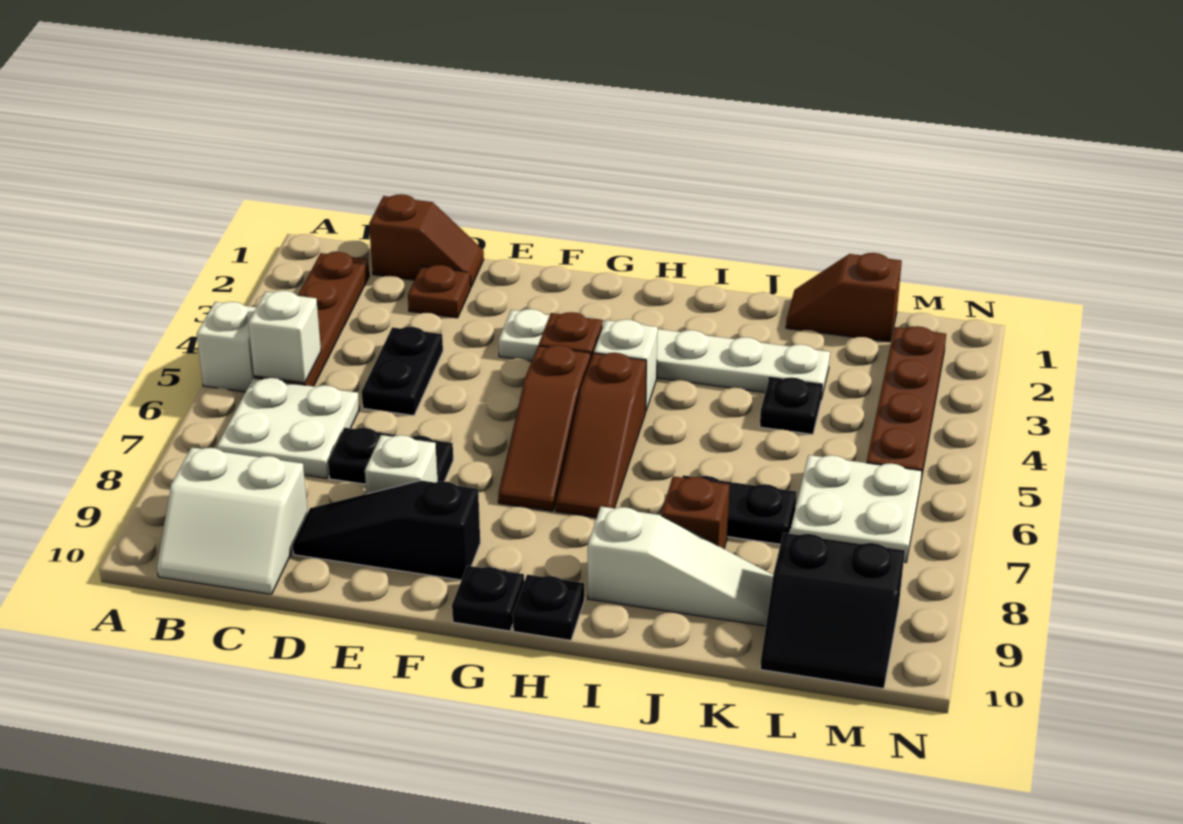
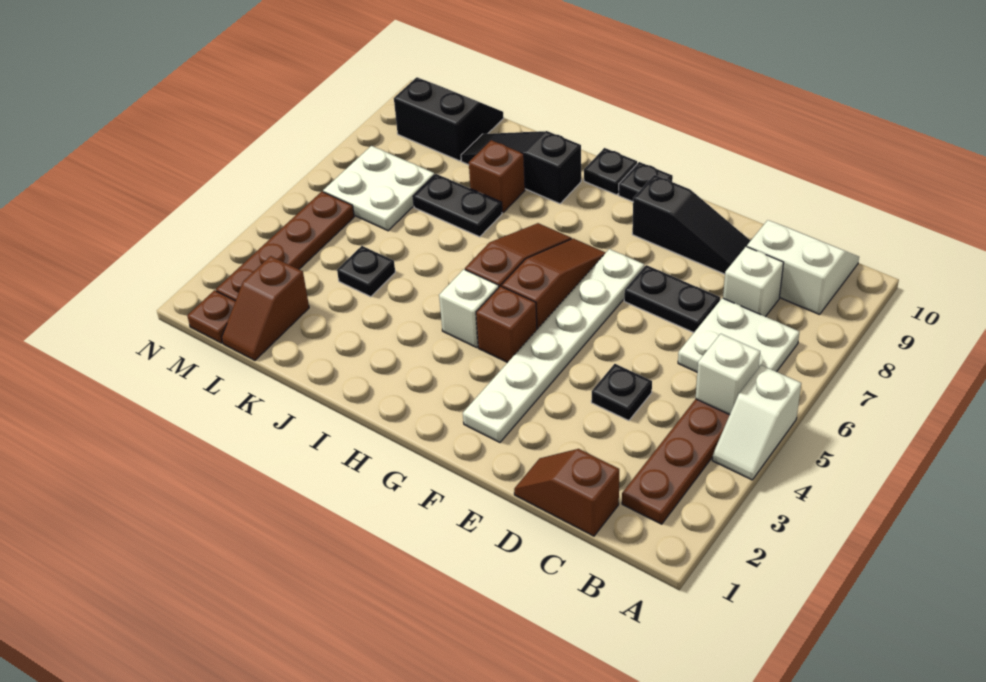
brown plate D2 level 1 -> brown plate M1 level 1
black plate D4:D5 level 1 -> black plate D4 level 1
white brick E8 level 1 -> white brick C8 level 1
white plate F3:K3 level 1 -> white plate F2:F7 level 1
white slope I9:K9 level 1 top I -> black slope I9:K9 level 1 top I
brown slope K1:L1 level 1 top L -> brown slope L1:L2 level 1 top 2

